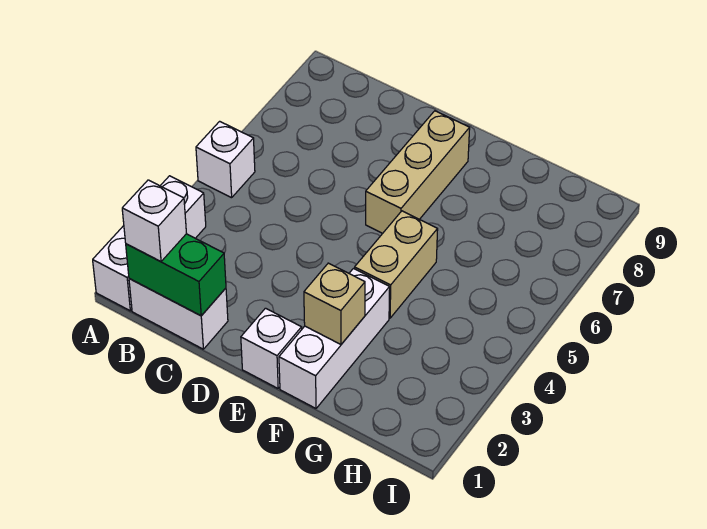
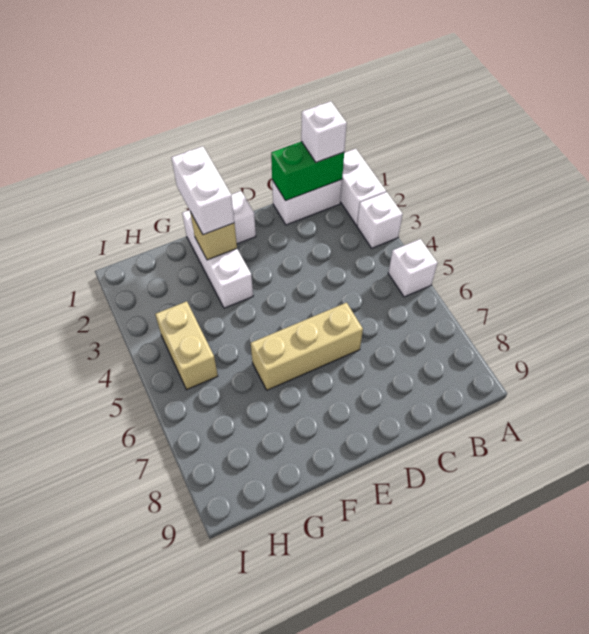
tan brick E6:E8 level 1 -> tan brick D6:F6 level 1
none -> white brick F1:F2 level 3
tan brick F4:F5 level 1 -> tan brick H4:H5 level 1

